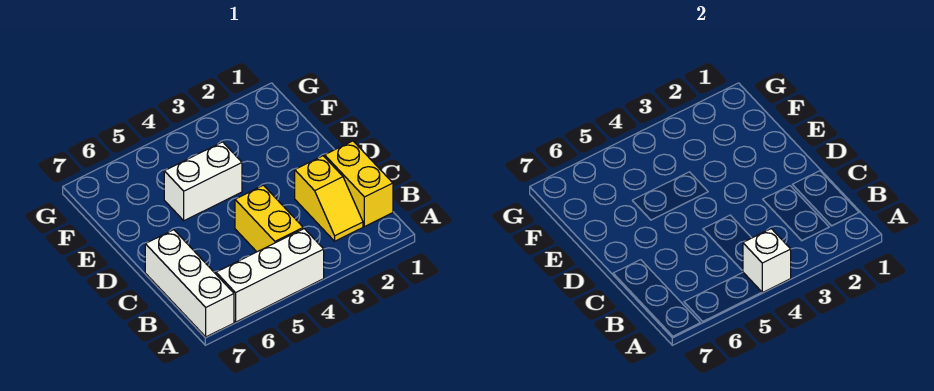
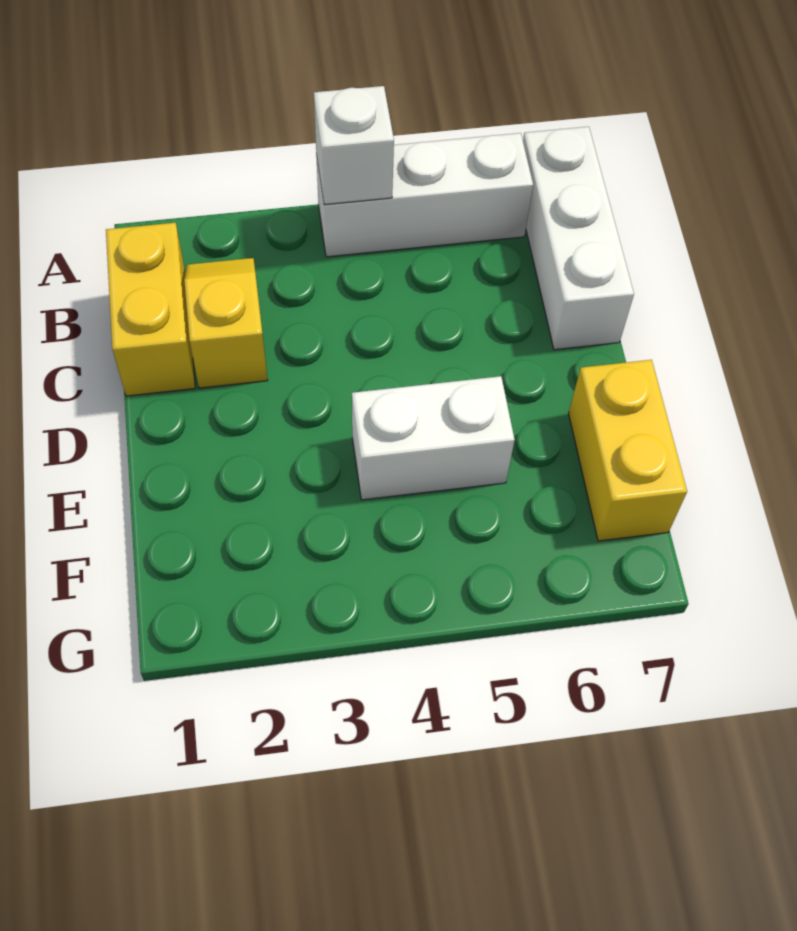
yellow brick B4:C4 level 1 -> yellow brick E7:F7 level 1

